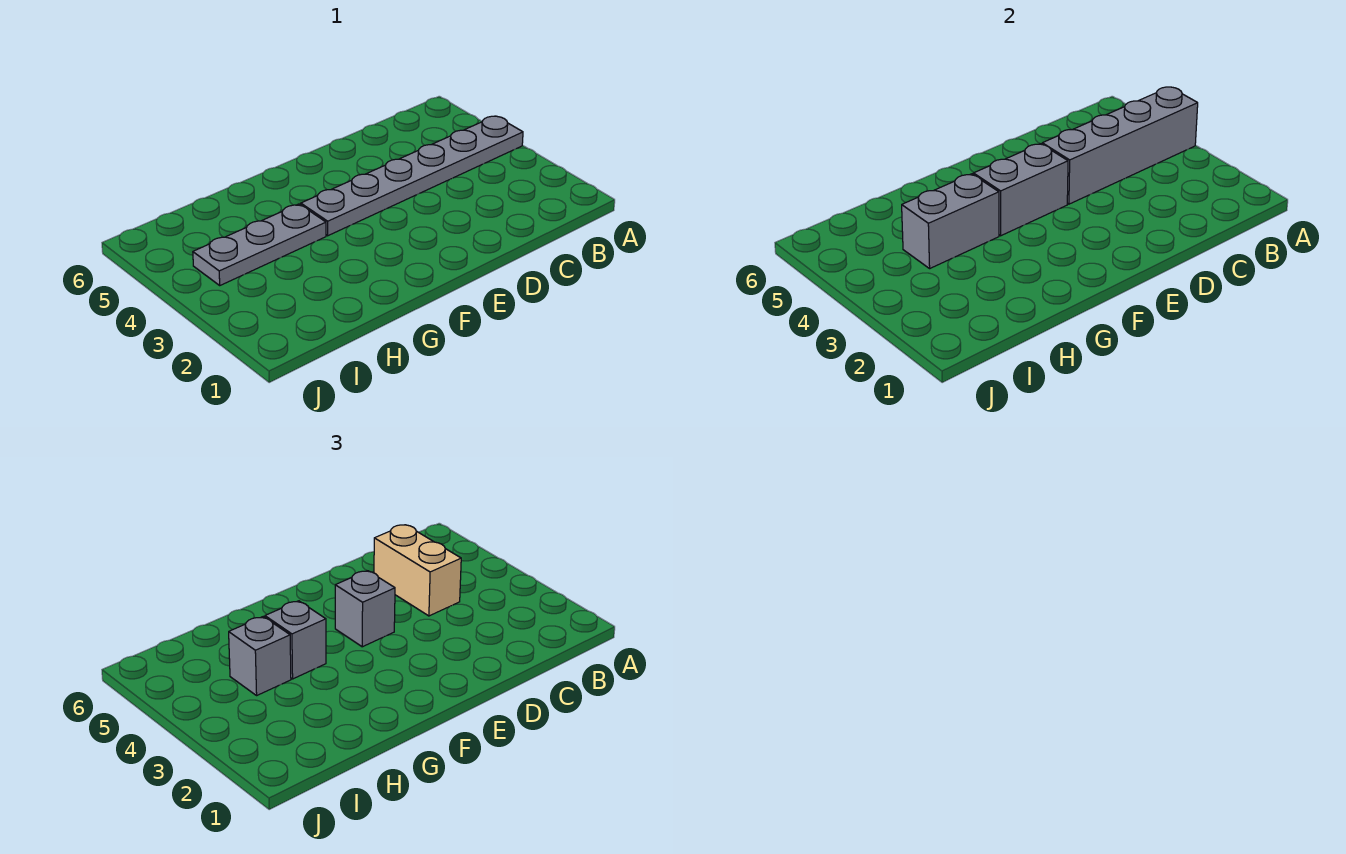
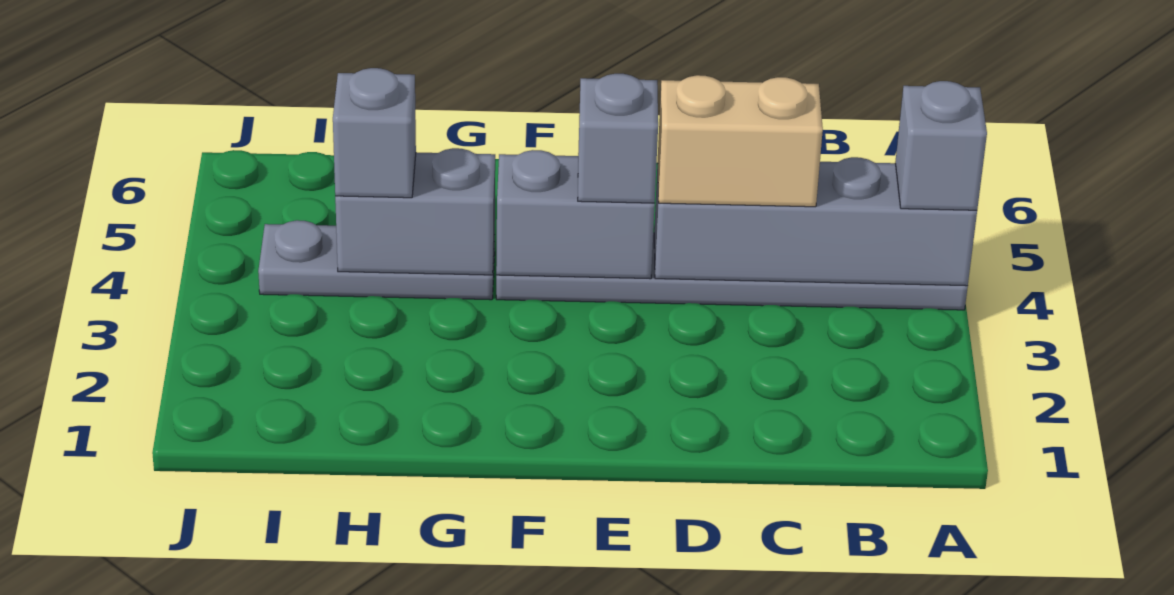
tan brick C4:C5 level 3 -> tan brick C4:D4 level 3
grey brick G4 level 3 -> grey brick A4 level 3

